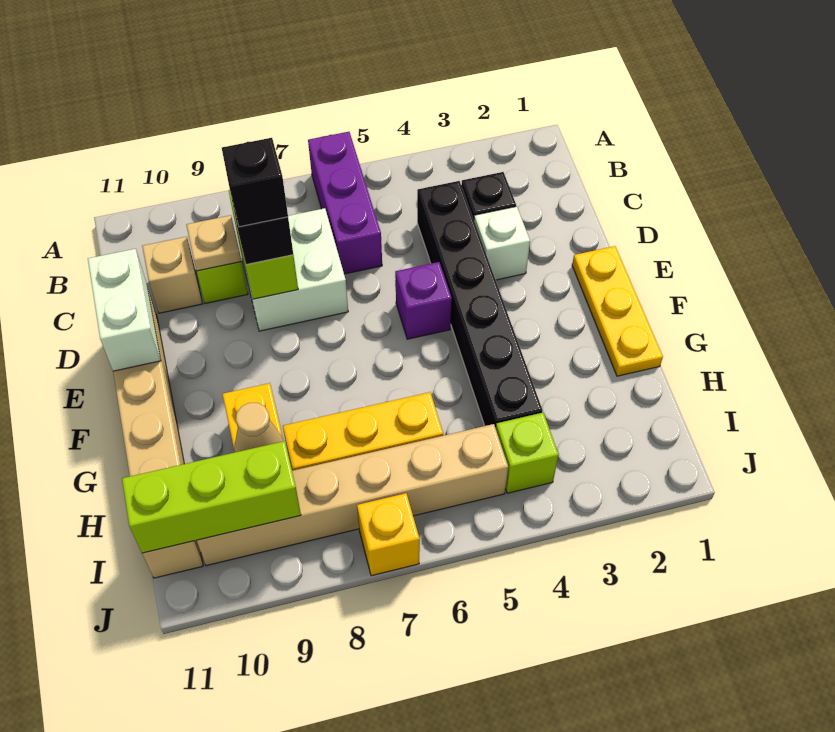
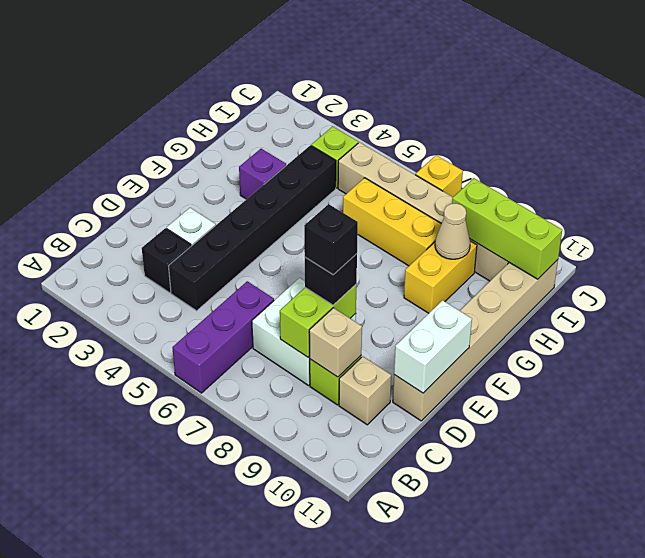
tan plate C9 level 2 -> tan brick C9 level 2
yellow plate E1:G1 level 1 -> none
purple brick E5 level 1 -> purple brick G3 level 1

